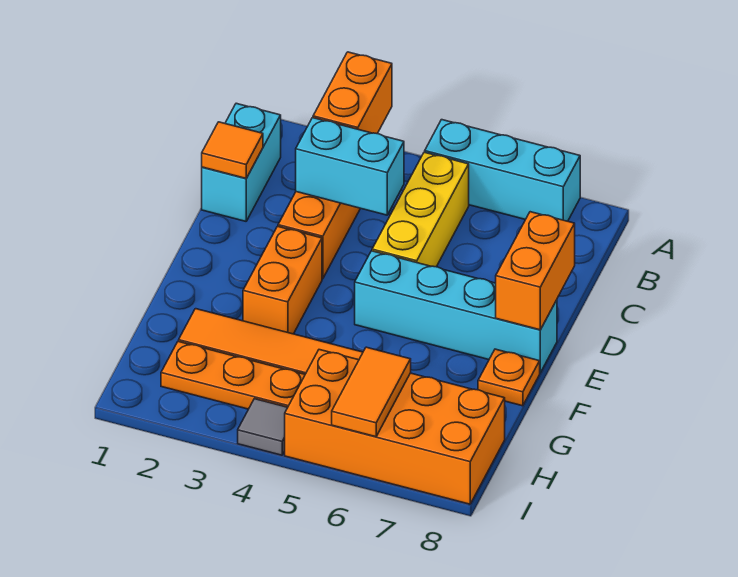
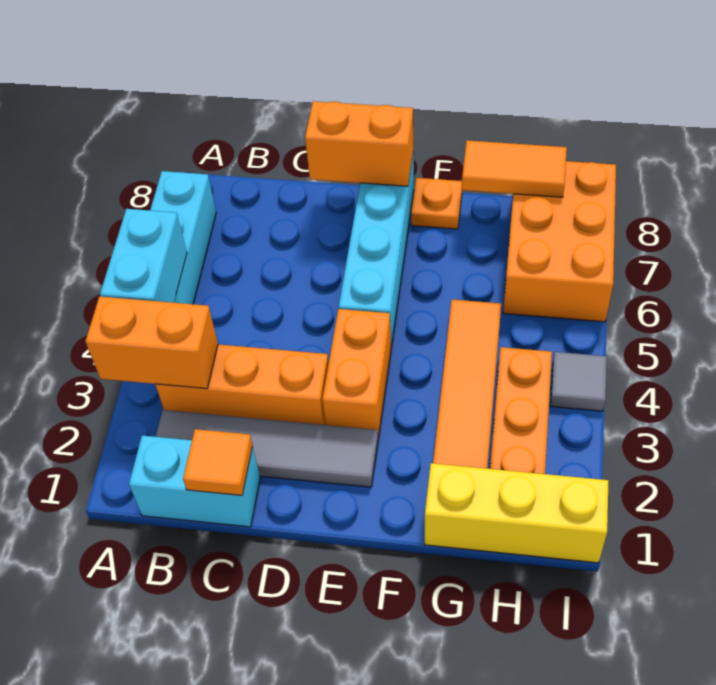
none -> grey tile B2:E2 level 1
yellow brick B5:D5 level 1 -> yellow brick G1:I1 level 1
cyan brick C3:C4 level 2 -> cyan brick A4:A5 level 2
orange brick E3:F3 level 1 -> orange brick E3:E4 level 1
orange brick H5:I8 level 1 -> orange brick H6:I8 level 1
orange tile H6:I6 level 2 -> orange tile G8:H8 level 2

